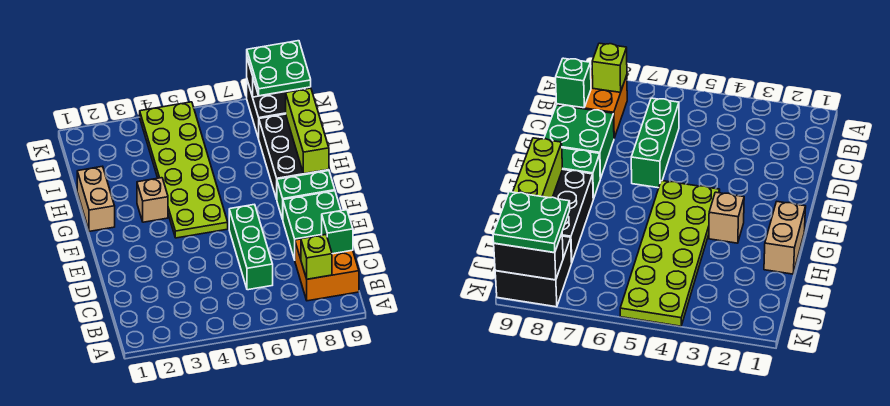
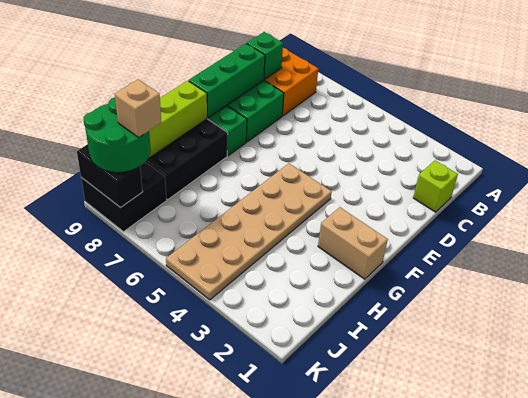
lime brick B8 level 2 -> lime brick C1 level 1
green brick C6:E6 level 1 -> green brick D9:F9 level 2
lime plate F4:K5 level 1 -> tan plate F4:K5 level 1
tan brick G1:H1 level 1 -> tan brick G1:G2 level 1
tan brick G3 level 1 -> tan brick J8 level 4
green plate J8:K9 level 3 -> green round brick J8:K9 level 3

